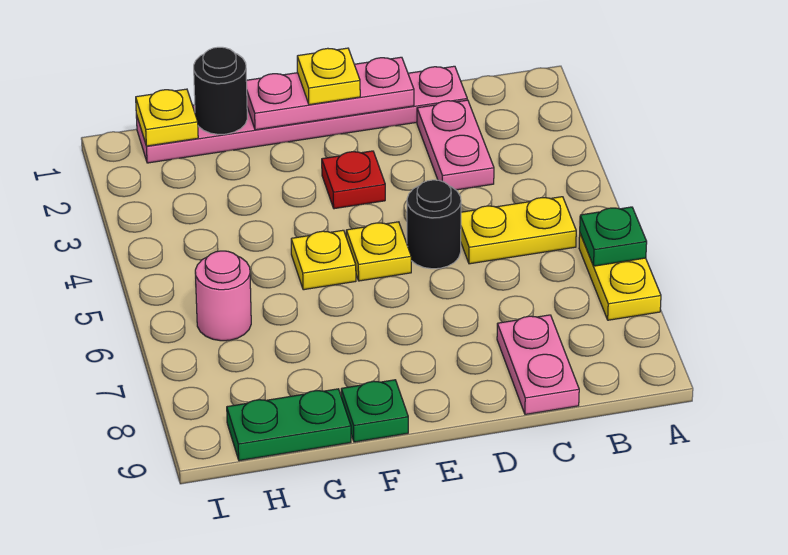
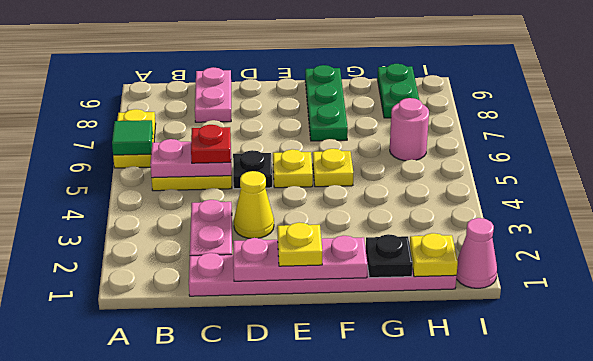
green plate A6 level 2 -> green tile A6 level 2
none -> pink plate B5:C5 level 2
none -> yellow cone D3 level 1
black round brick D5 level 1 -> black plate D5 level 1
red plate E3 level 1 -> red plate C5 level 3
green plate F9 level 1 -> green plate F7:F9 level 1
black round brick G1 level 2 -> black plate G1 level 2
green plate G9:H9 level 1 -> green plate H8:H9 level 1
none -> pink cone I1 level 1

